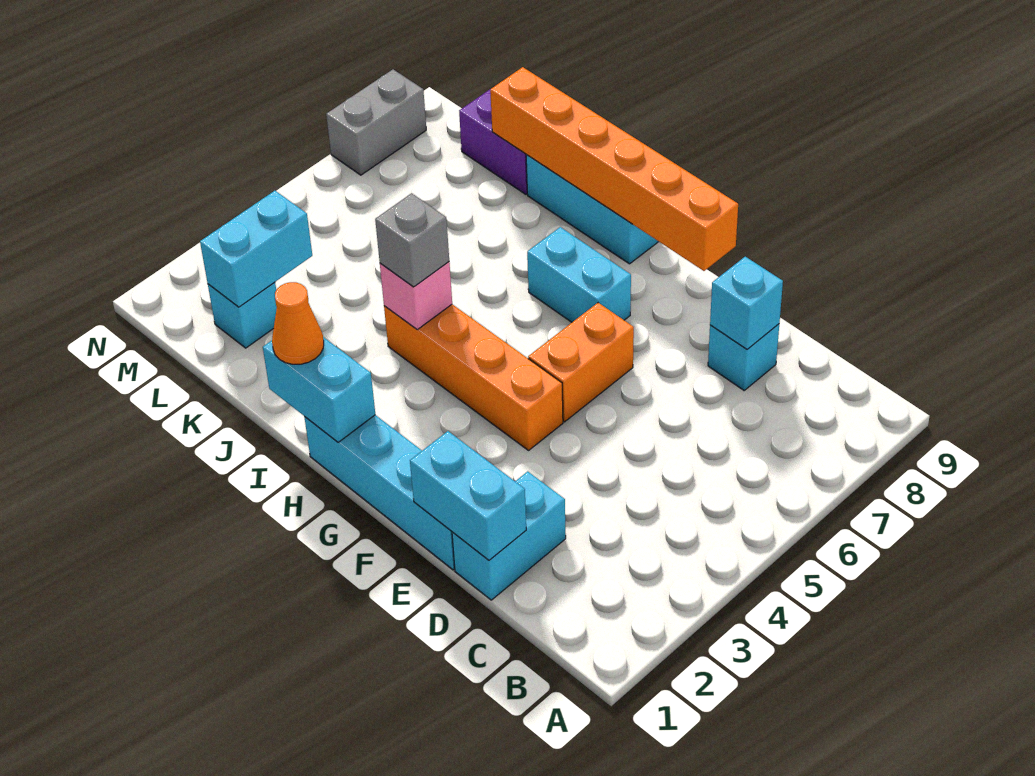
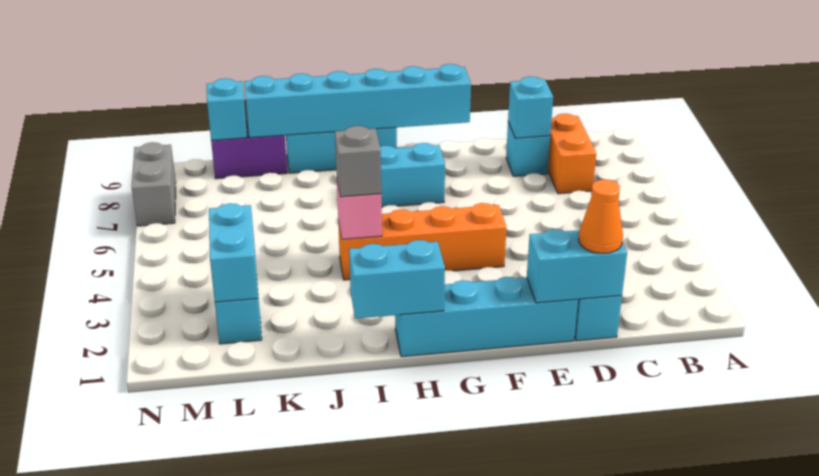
orange brick F5:F6 level 1 -> orange brick C7:C8 level 1
orange brick F9:K9 level 2 -> cyan brick F9:K9 level 2
orange cone I1 level 3 -> orange cone D1 level 3
none -> cyan brick L9 level 2

